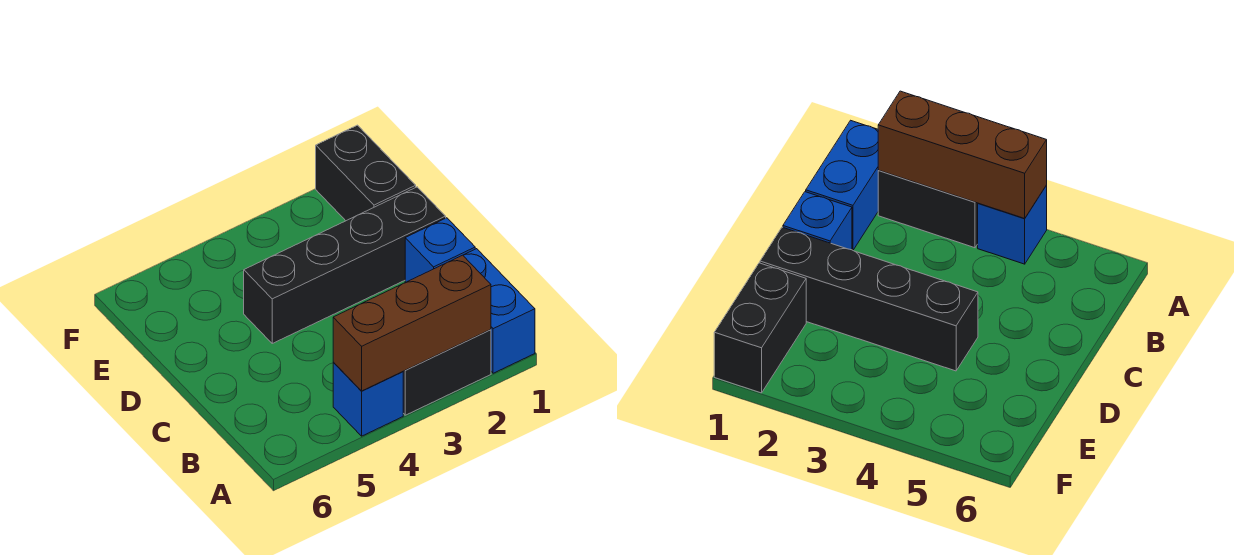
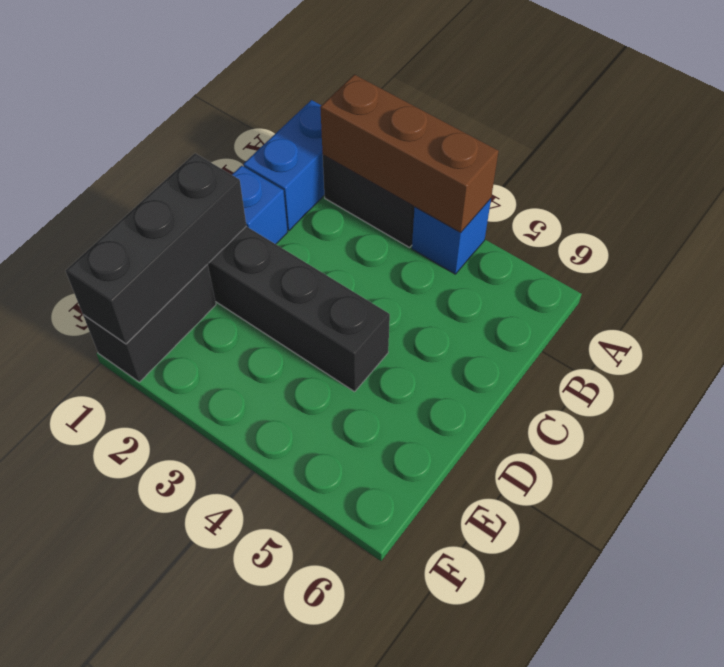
none -> black brick D1:F1 level 2

